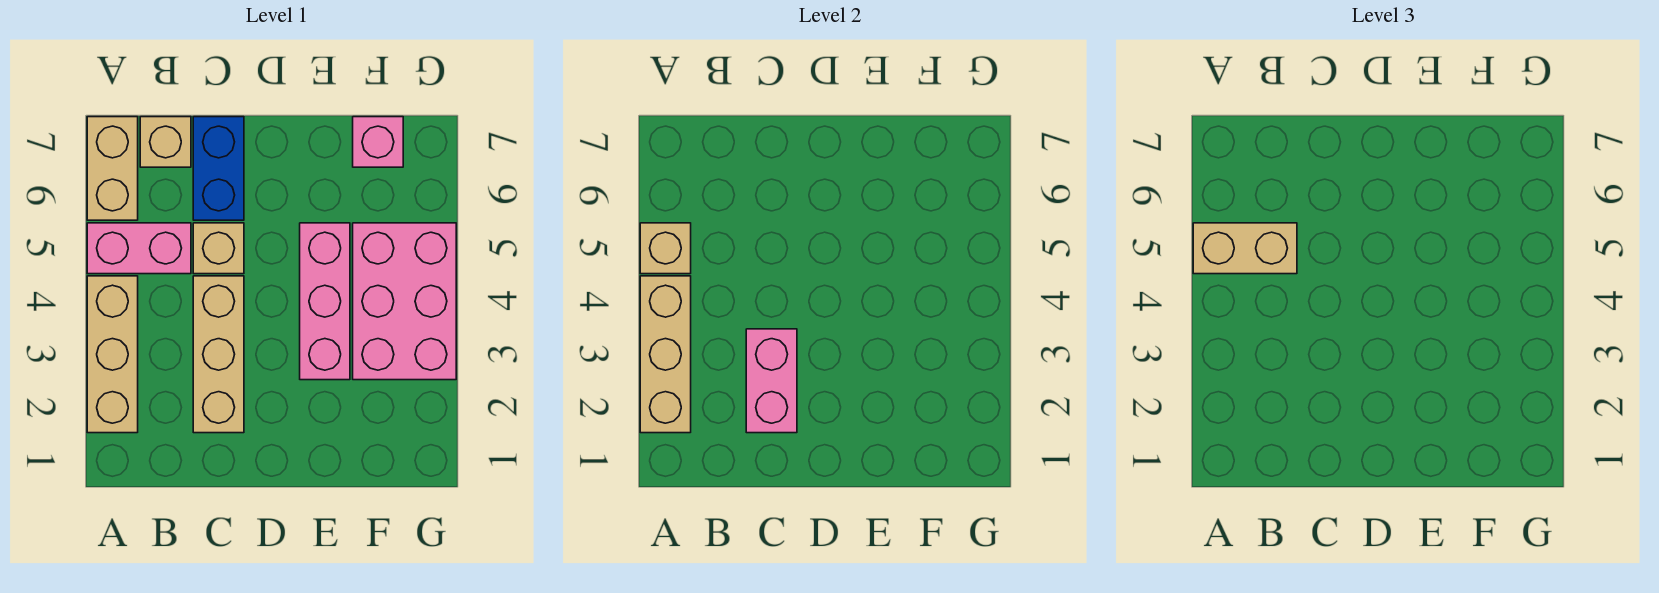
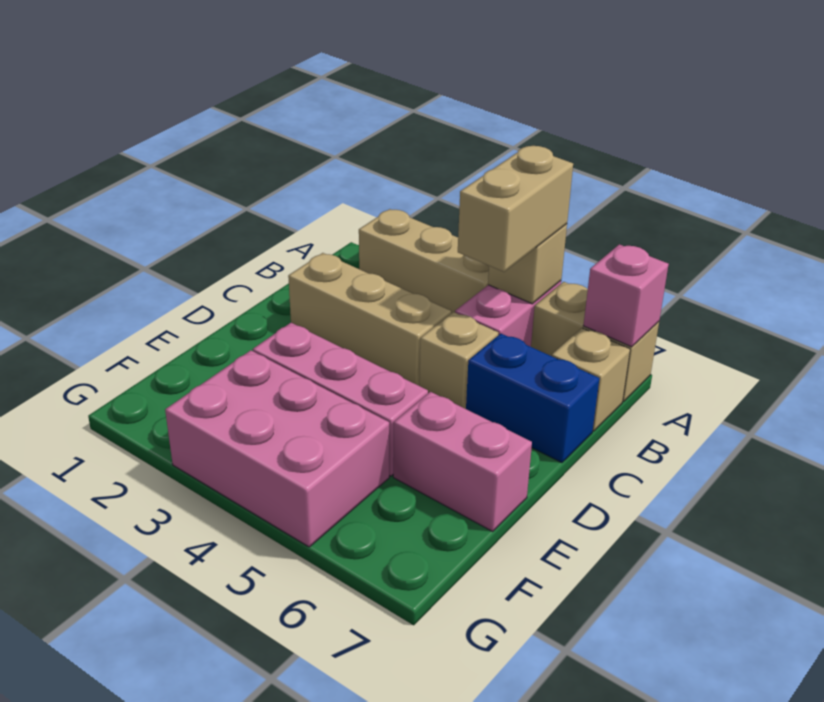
tan brick A2:A4 level 2 -> none
pink brick C2:C3 level 2 -> pink brick E6:E7 level 1
pink brick F7 level 1 -> pink brick A7 level 2

